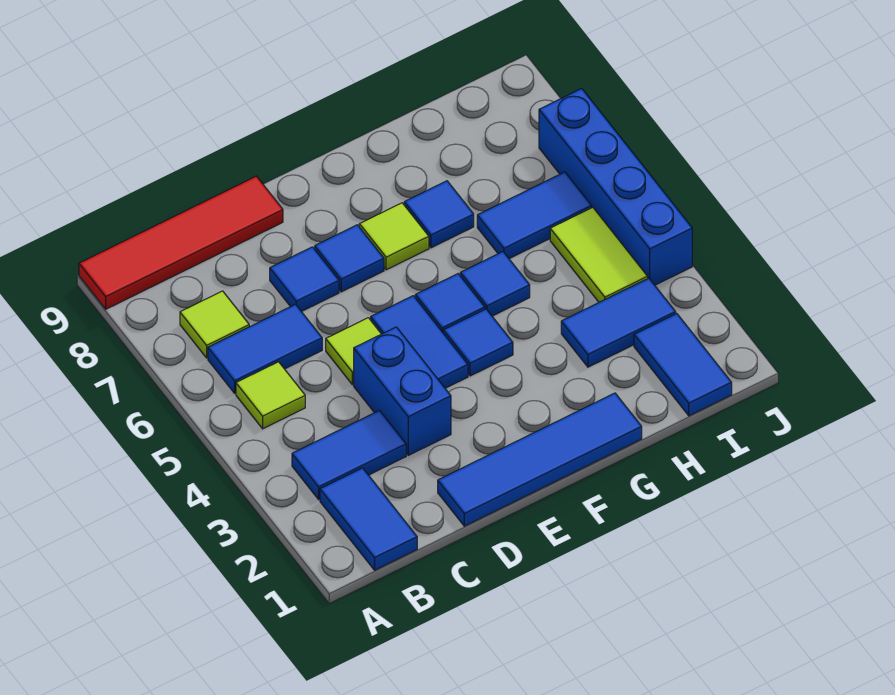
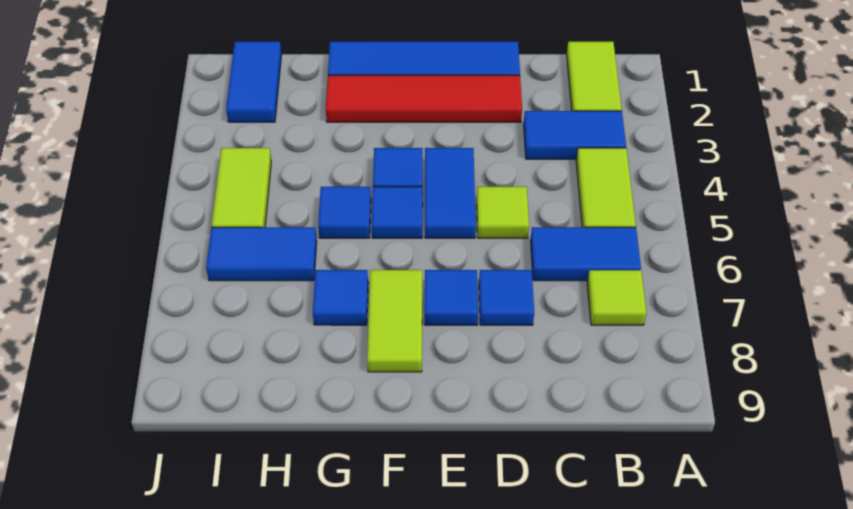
red tile A9:D9 level 1 -> red tile D2:G2 level 1
blue tile B1:B2 level 1 -> lime tile B1:B2 level 1
lime tile B5 level 1 -> lime tile B4:B5 level 1
blue brick D3:D4 level 1 -> none
lime tile F7 level 1 -> lime tile F7:F8 level 1
blue tile H3:I3 level 1 -> none
blue brick J4:J7 level 1 -> none

